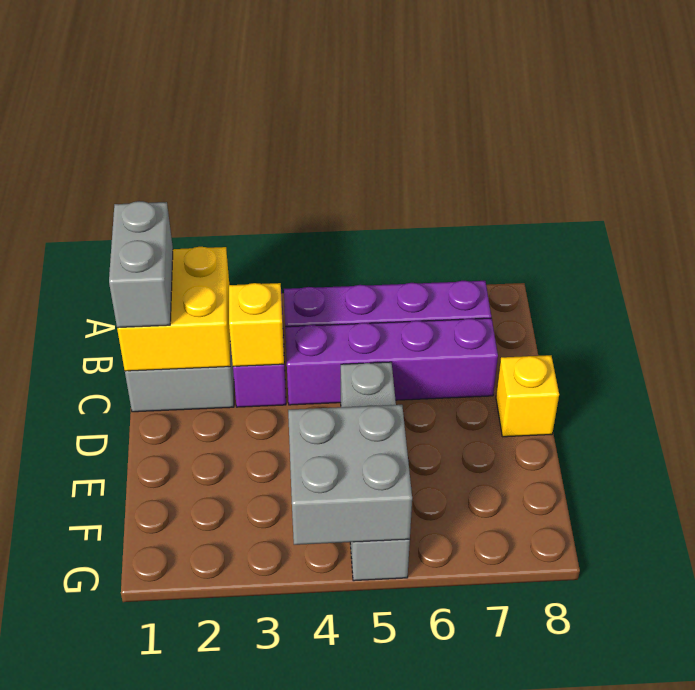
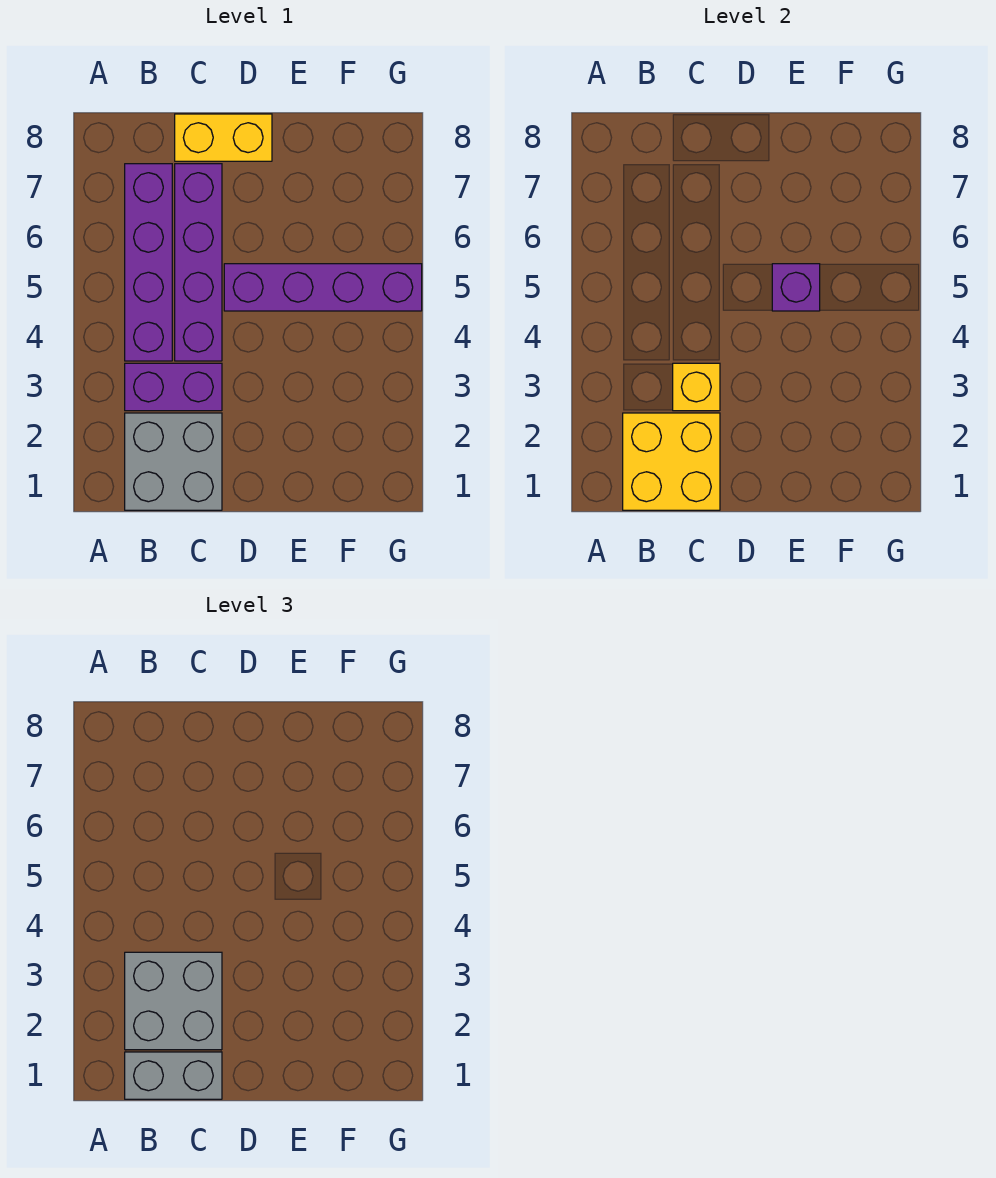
grey brick D5:G5 level 1 -> purple brick D5:G5 level 1
yellow brick D8 level 1 -> yellow brick C8:D8 level 1
none -> purple brick E5 level 2
grey brick F4:G5 level 2 -> grey brick B2:C3 level 3

